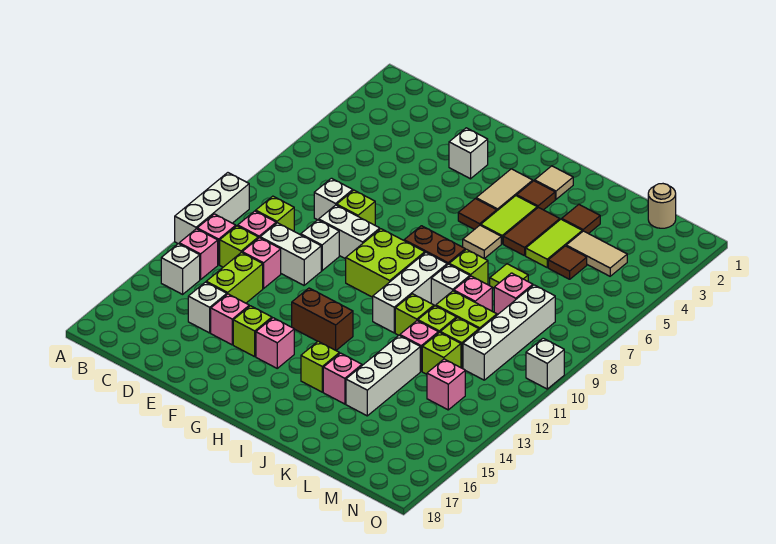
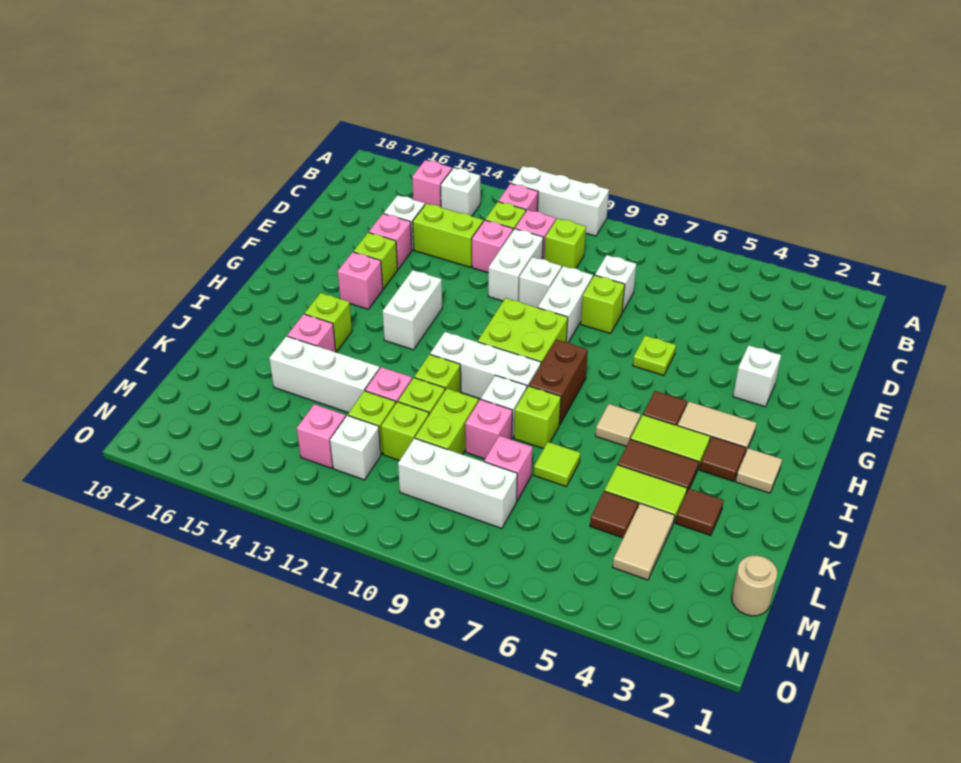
pink brick B13 level 1 -> pink brick B15 level 1
none -> lime plate F6 level 1
brown brick G13:H13 level 1 -> white brick G13:H13 level 1
white brick M8:M11 level 1 -> white brick M8:M10 level 1
white brick O10 level 1 -> white brick M12 level 1

